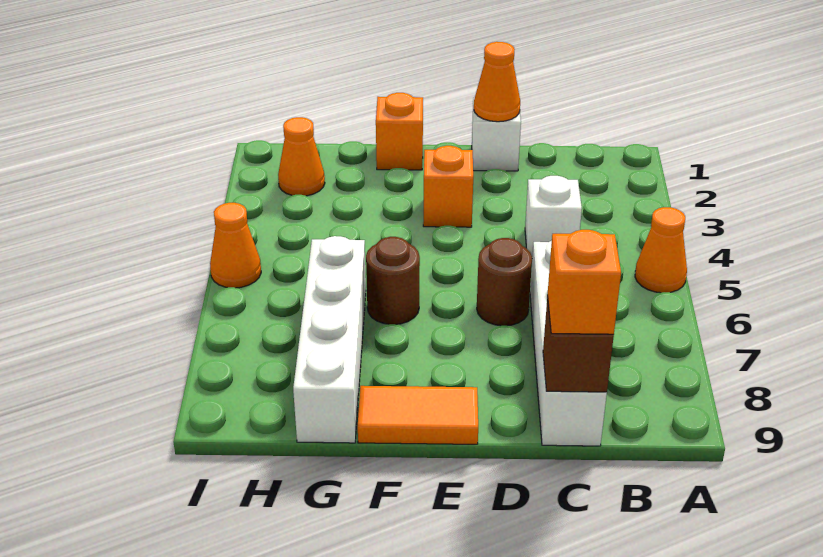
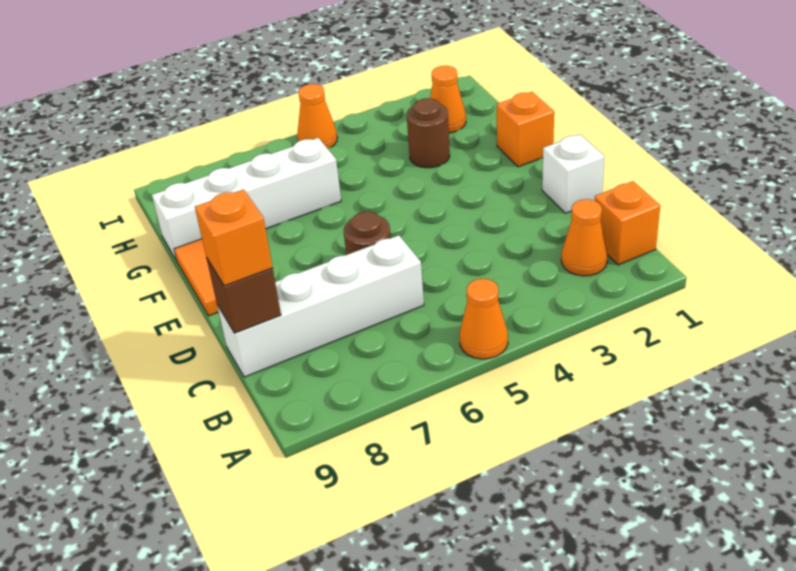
white brick C4 level 1 -> none
orange cone D1 level 2 -> orange cone B2 level 1
orange brick E3 level 1 -> orange brick B1 level 1
brown round brick F6 level 1 -> brown round brick G3 level 1

